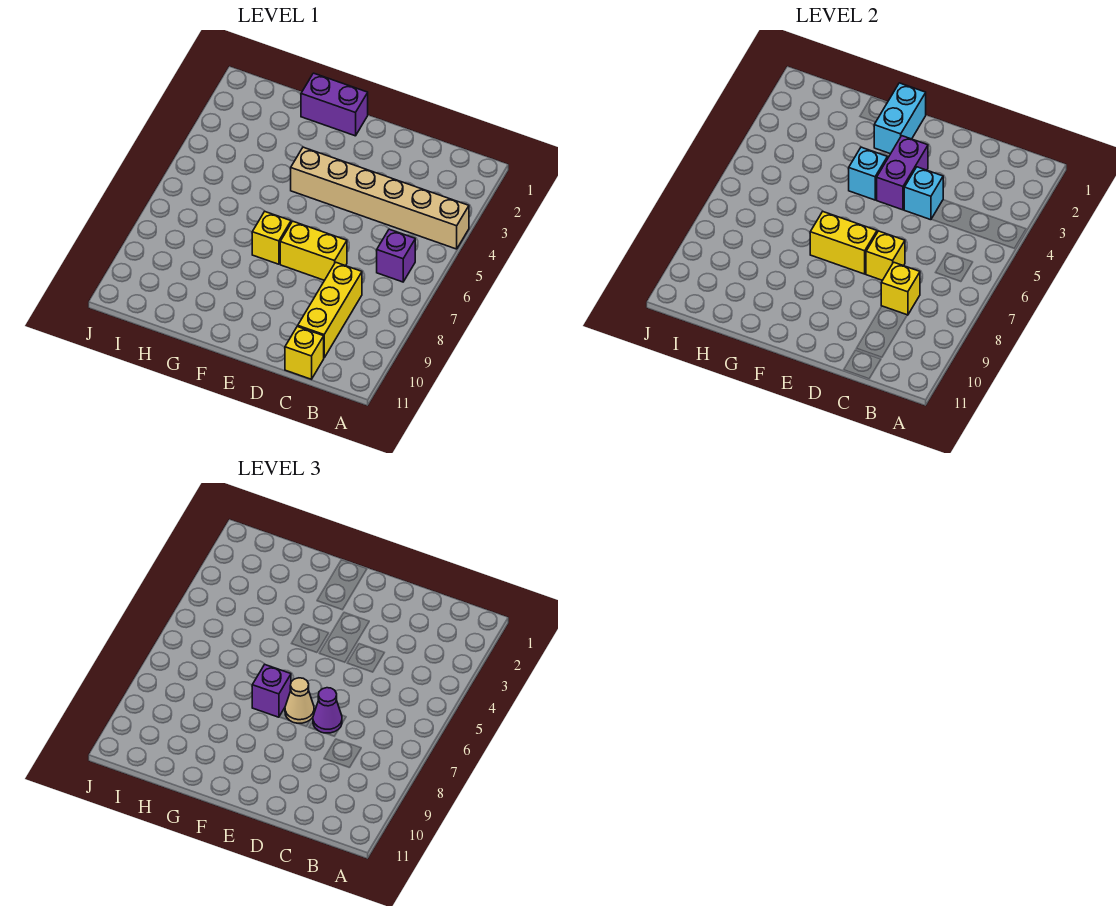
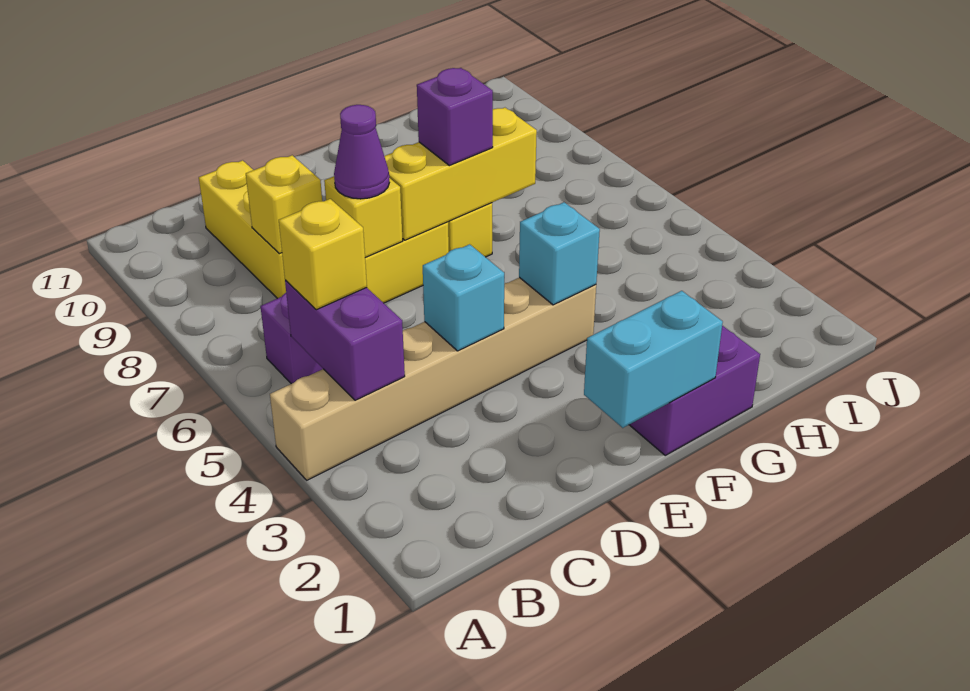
yellow brick C11 level 1 -> yellow brick B5 level 3
purple brick E3:E4 level 2 -> purple brick B4:B5 level 2
yellow brick E7:F7 level 2 -> yellow brick E7:G7 level 2
tan cone E7 level 3 -> none
cyan brick F1:F2 level 2 -> cyan brick E1:F1 level 2

